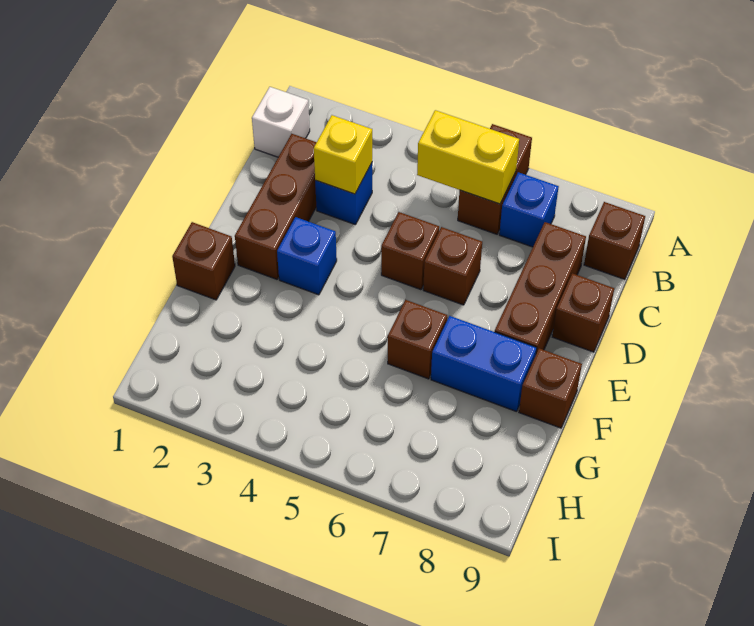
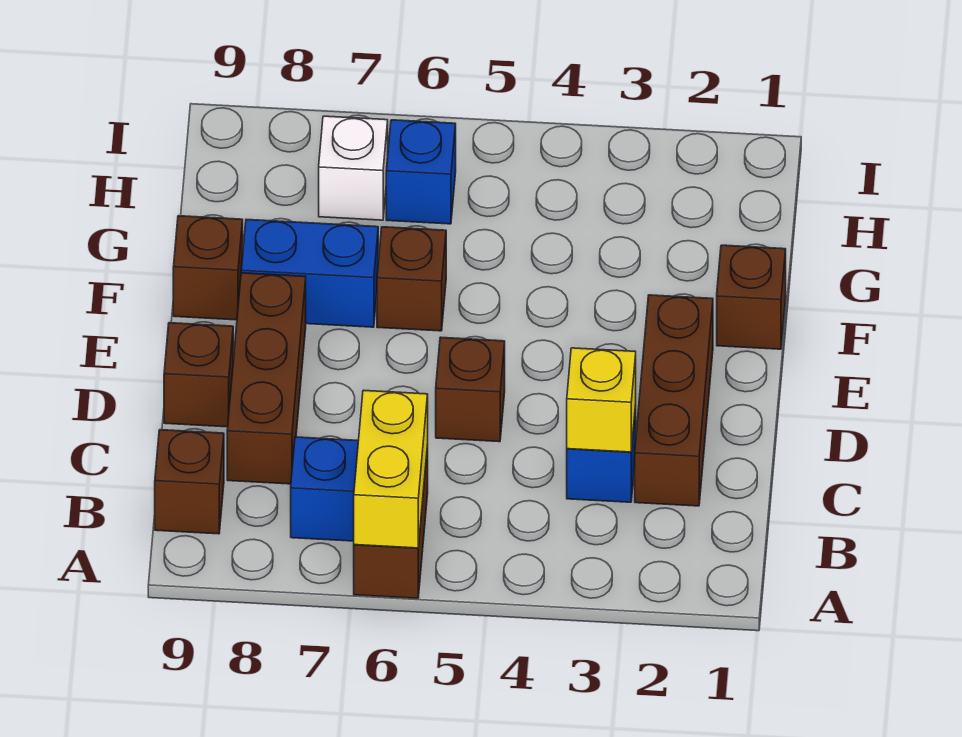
white brick B1 level 1 -> white brick H7 level 1
yellow brick B5:B6 level 2 -> yellow brick A6:B6 level 2
brown brick D6 level 1 -> none
blue brick E3 level 1 -> blue brick H6 level 1

